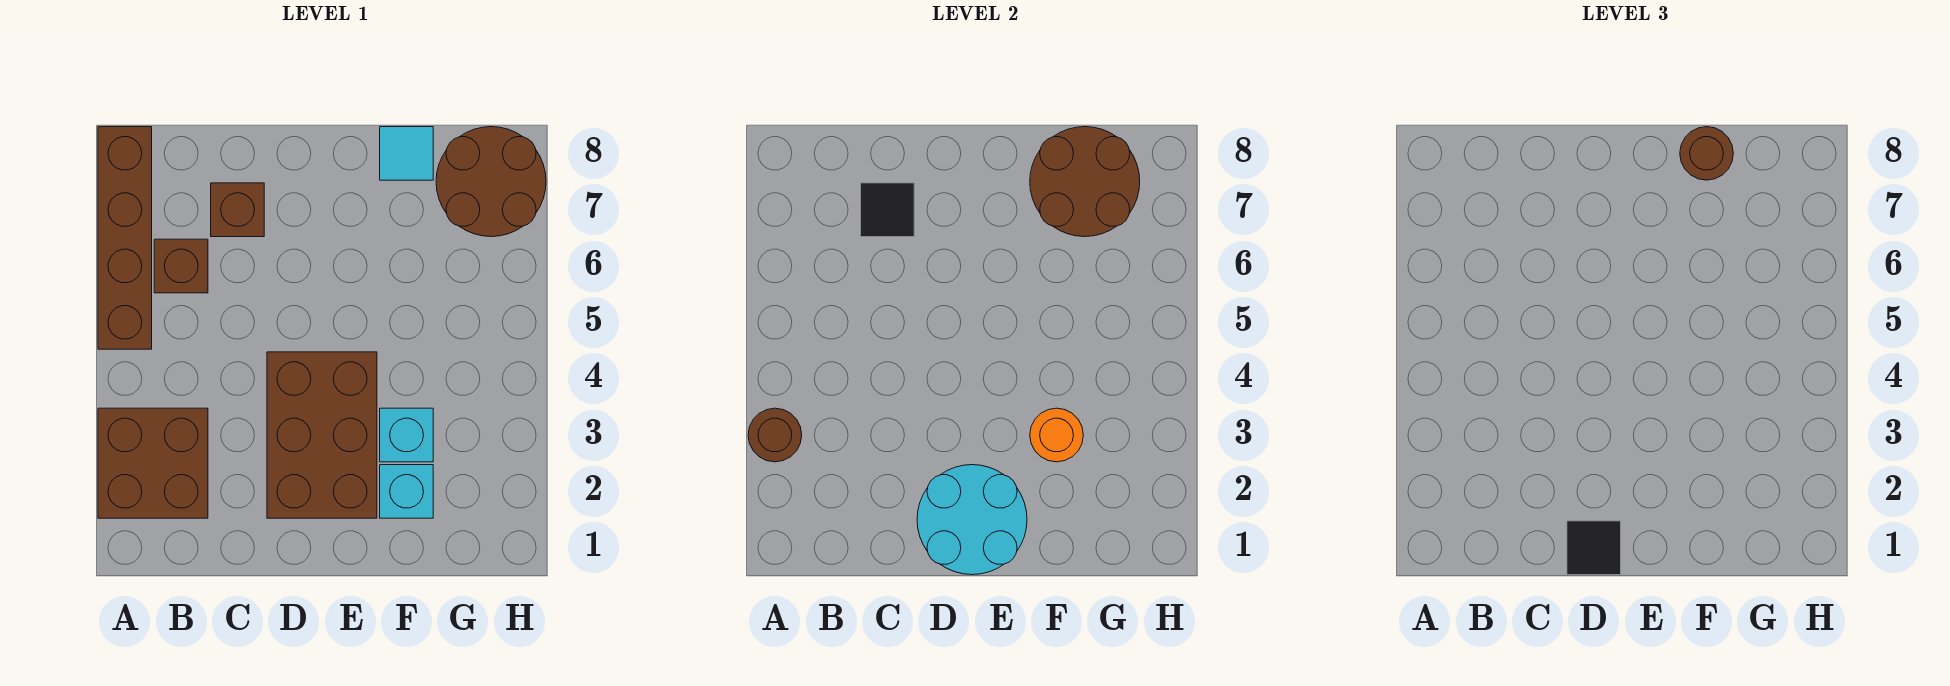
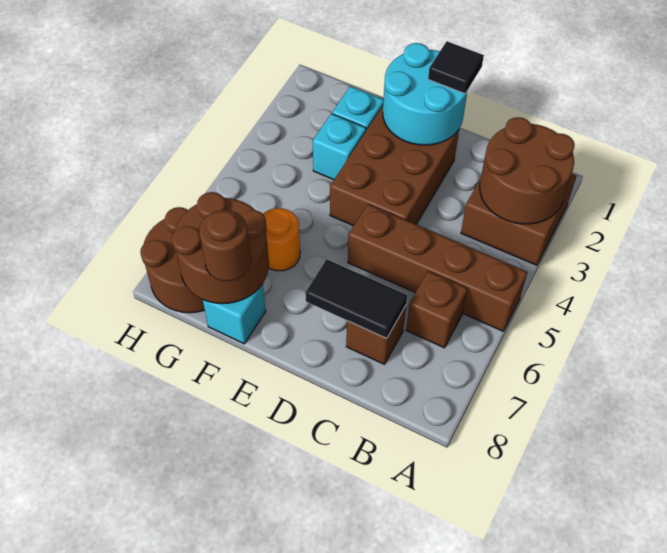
brown round brick A3 level 2 -> brown round brick A2:B3 level 2
brown brick A5:A8 level 1 -> brown brick A5:D5 level 1
black tile C7 level 2 -> black tile C7:D7 level 2
orange round brick F3 level 2 -> orange round brick F6 level 1
cyan tile F8 level 1 -> cyan brick F8 level 1

